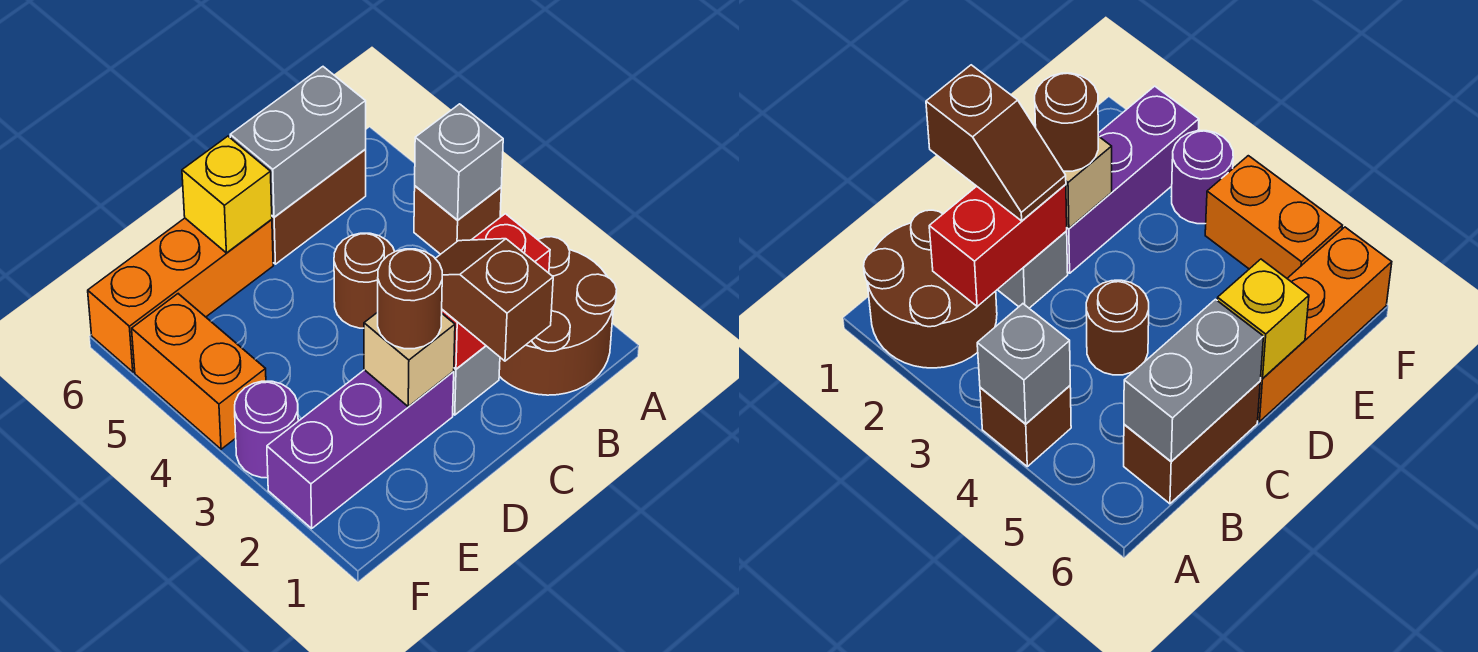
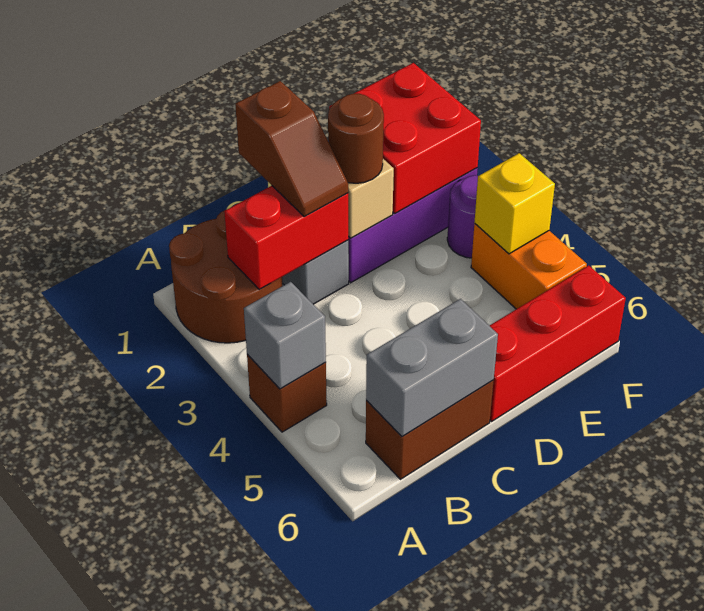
brown round brick C4 level 1 -> none
orange brick D6:F6 level 1 -> red brick D6:F6 level 1
yellow brick D6 level 2 -> yellow brick F4 level 2
none -> red brick E1:F2 level 2

